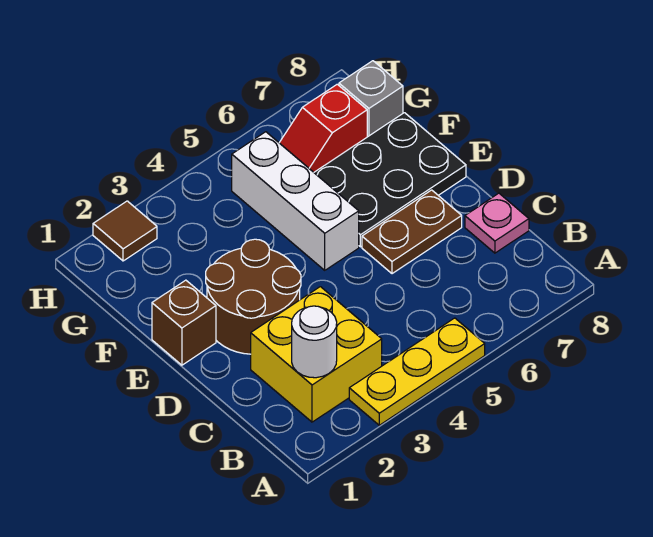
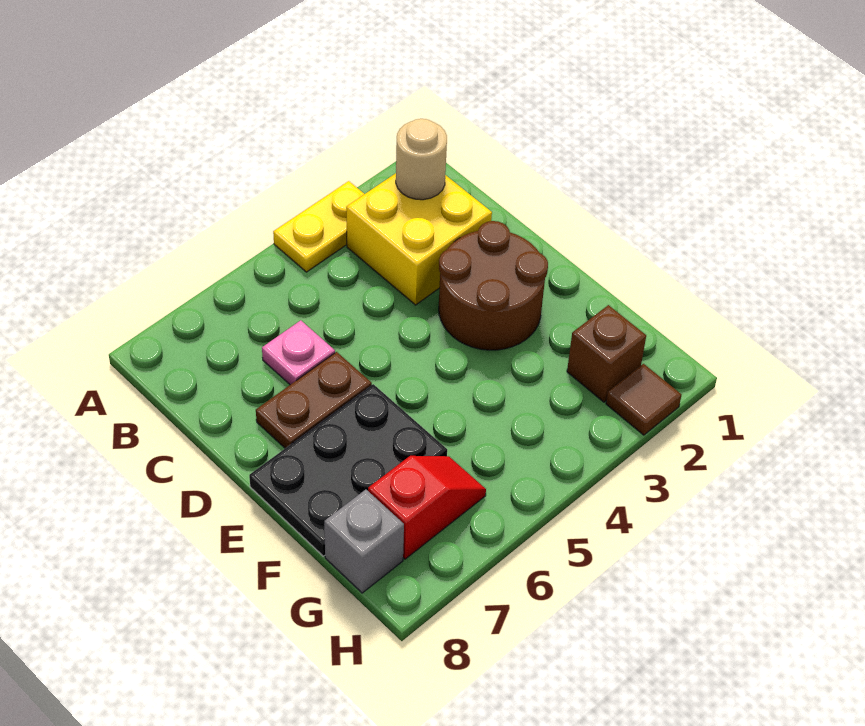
yellow plate A3:A5 level 1 -> yellow plate A3:A4 level 1
white round brick B2 level 2 -> tan round brick B2 level 2
pink plate C8 level 1 -> pink plate C6 level 1
brown brick E1 level 1 -> brown brick G2 level 1
white brick E5:G5 level 1 -> none

